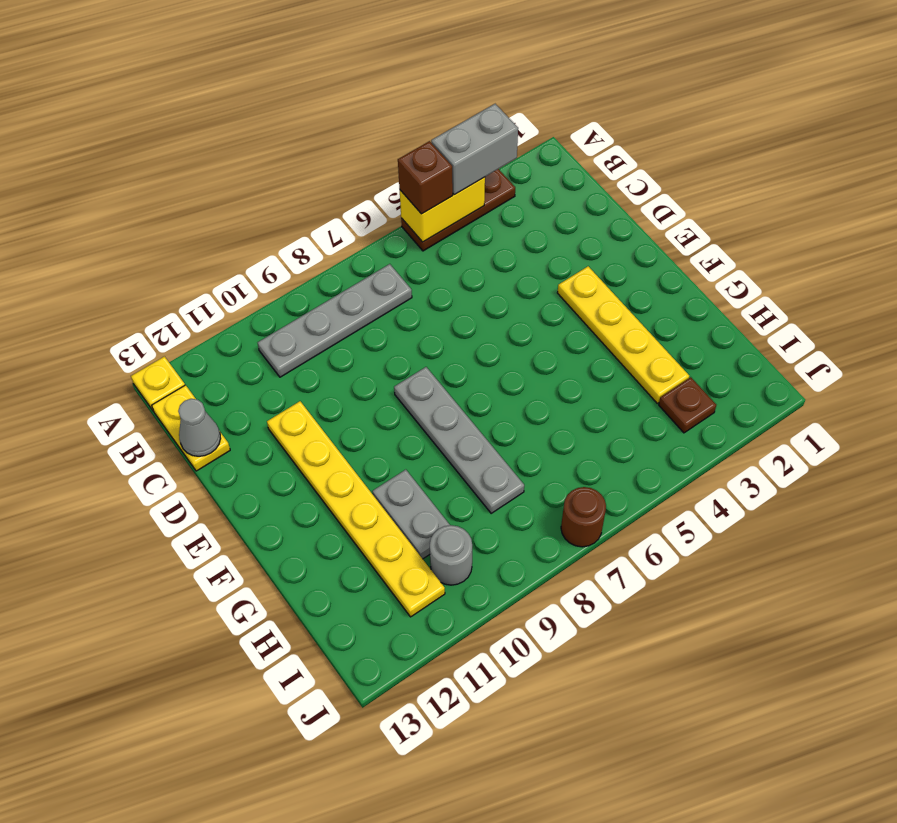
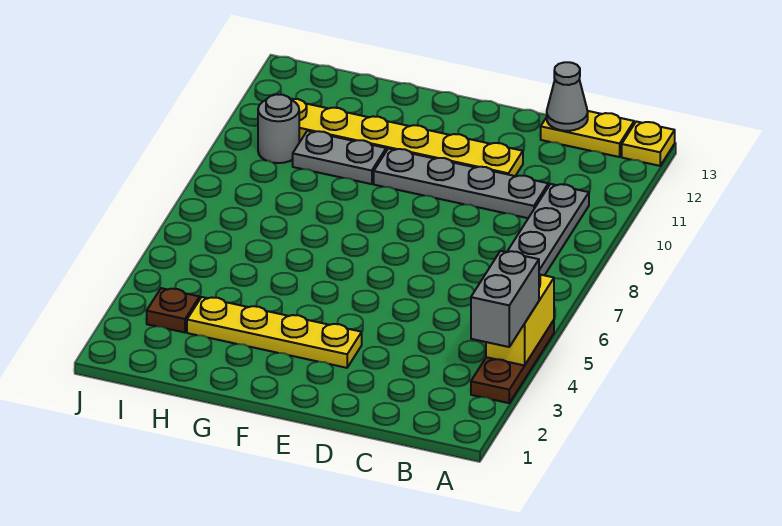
brown brick A5 level 3 -> none
grey plate E8:H8 level 1 -> grey plate C10:F10 level 1
brown round brick J7 level 1 -> none

